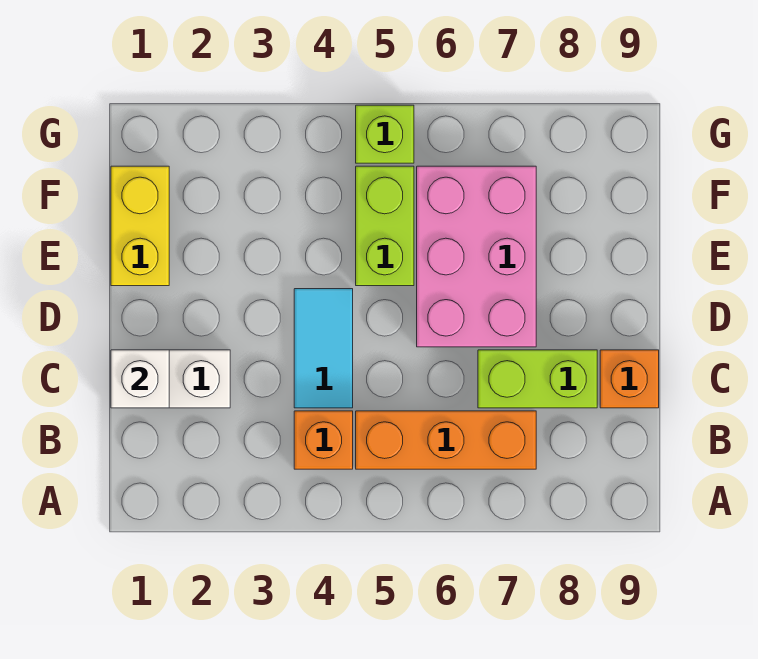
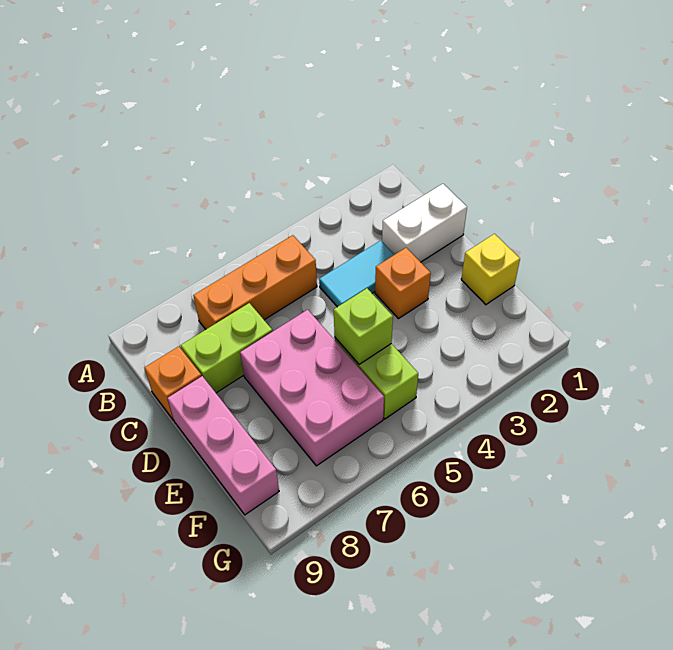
orange brick B4 level 1 -> orange brick D3 level 1
white brick C1 level 2 -> none
cyan tile C4:D4 level 1 -> cyan tile C3:C4 level 1
none -> pink brick D9:F9 level 1
yellow brick E1:F1 level 1 -> yellow brick E1 level 1
lime brick G5 level 1 -> lime brick E5 level 2

